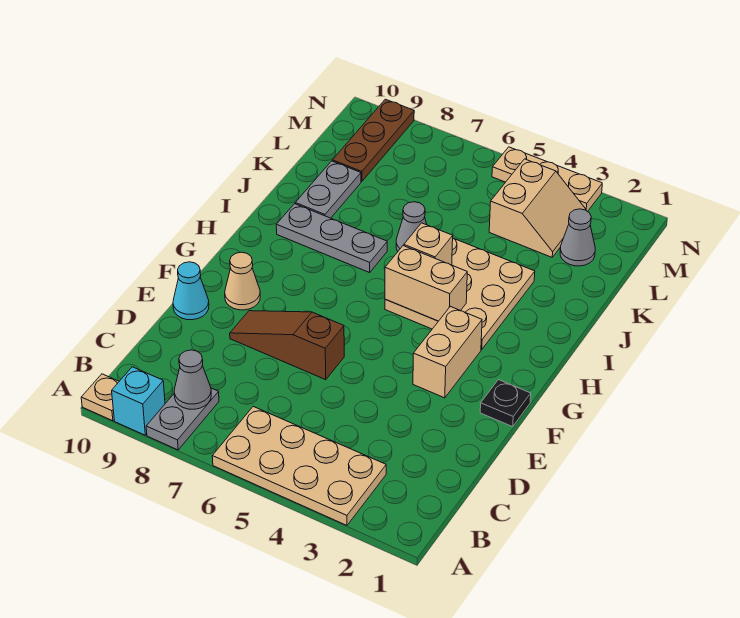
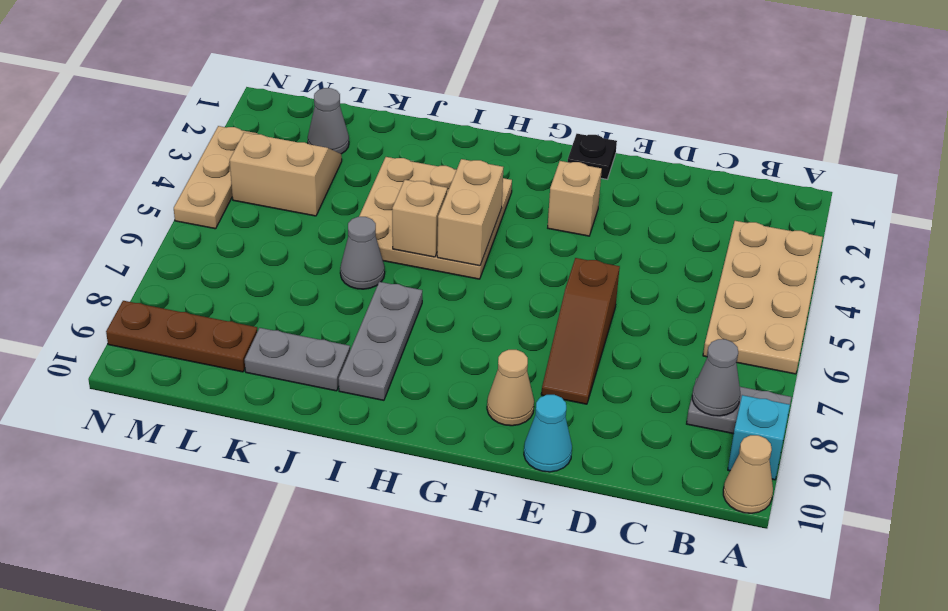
tan plate A10 level 1 -> tan cone A10 level 1
tan brick F3:G3 level 1 -> tan brick F3 level 1

